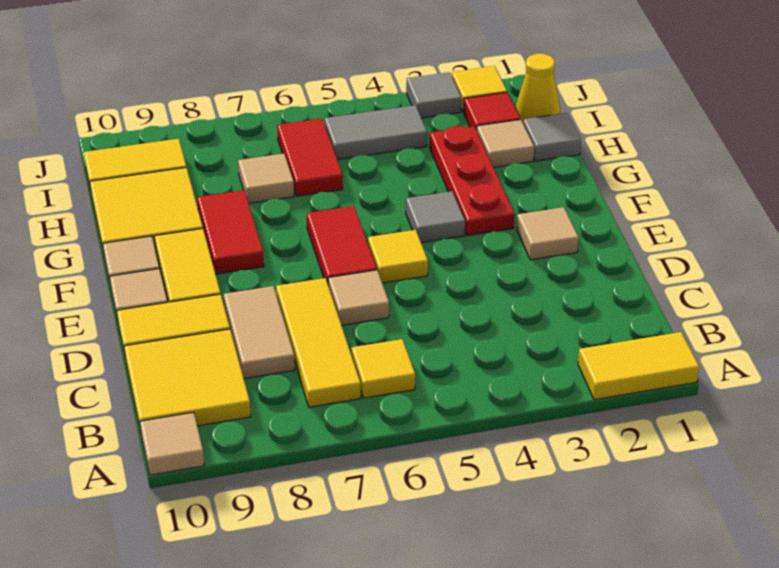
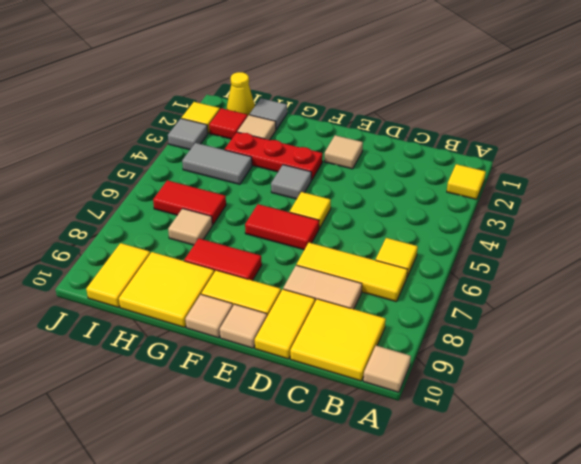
yellow tile A1:A2 level 1 -> yellow tile A2 level 1
tan tile D6 level 1 -> none
grey tile I4:I5 level 1 -> grey tile H4:I4 level 1

